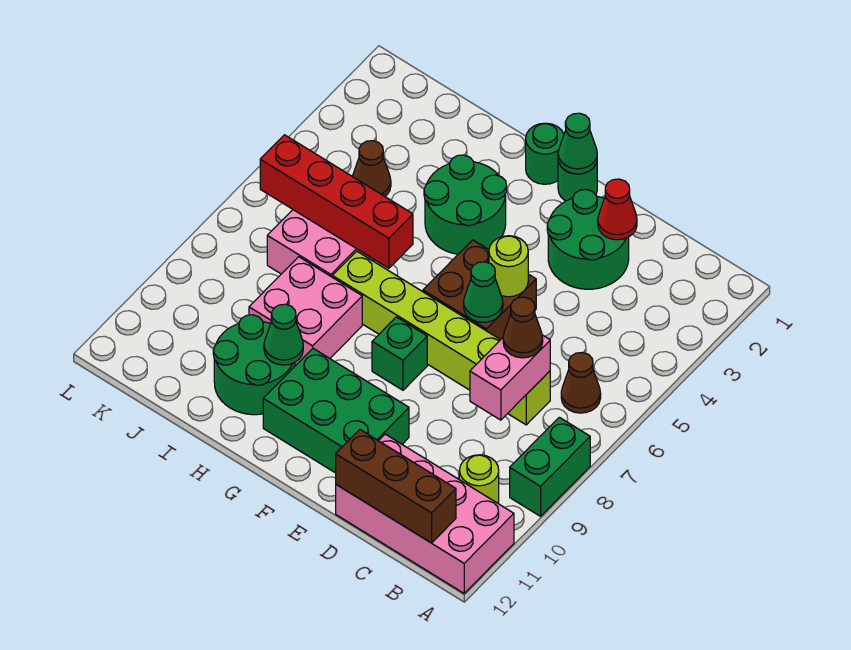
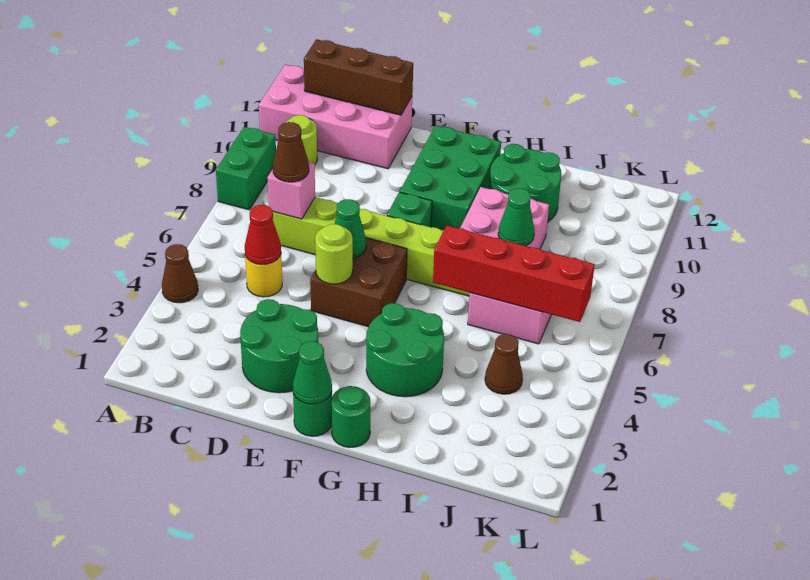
brown cone B6 level 1 -> brown cone A4 level 1
none -> yellow round brick C5 level 1
pink brick C7:C8 level 2 -> pink brick C7 level 2
red cone D2 level 2 -> red cone C5 level 2
green brick E10:G11 level 1 -> green brick F9:G11 level 1
green cone H10 level 2 -> green cone I8 level 2

